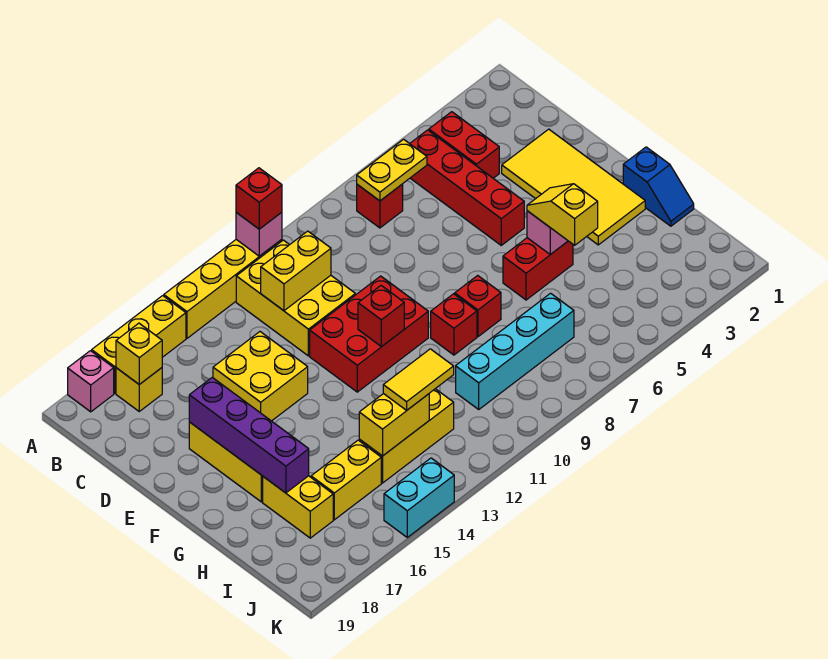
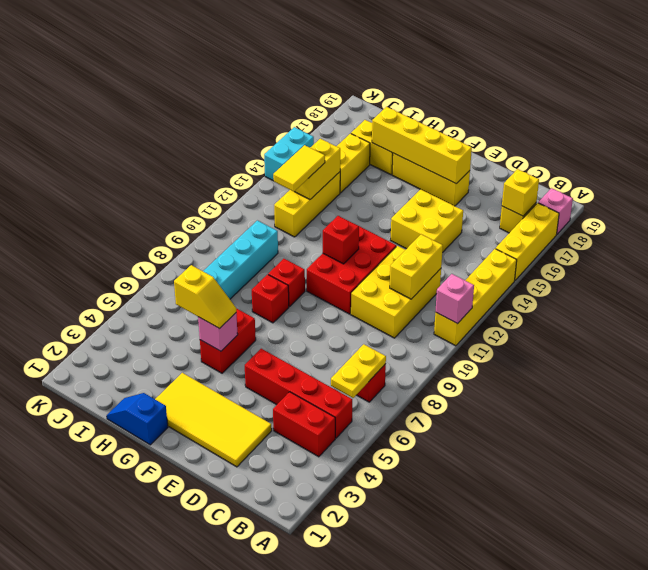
red brick A11 level 3 -> none
yellow brick B11:D12 level 1 -> yellow brick C10:D12 level 1
purple brick E17:H17 level 2 -> yellow brick E17:H17 level 2

